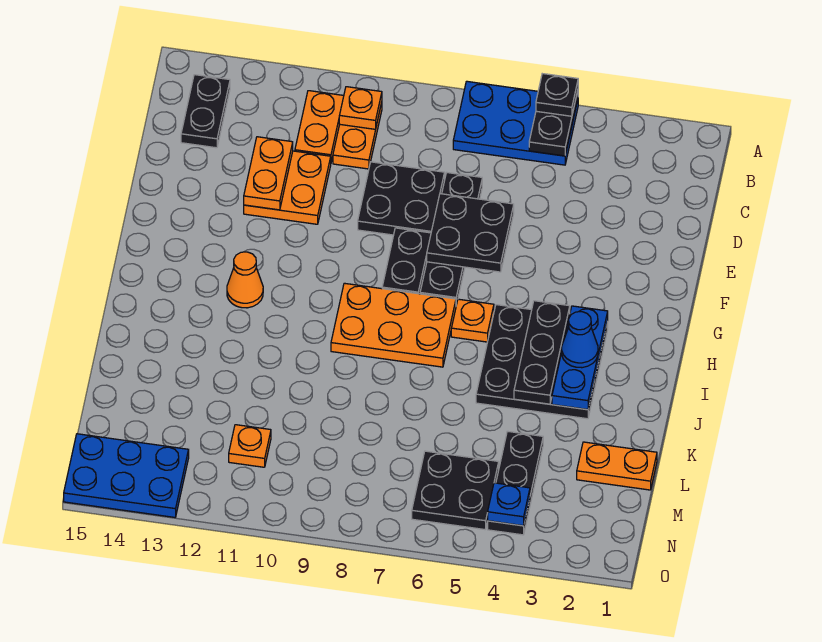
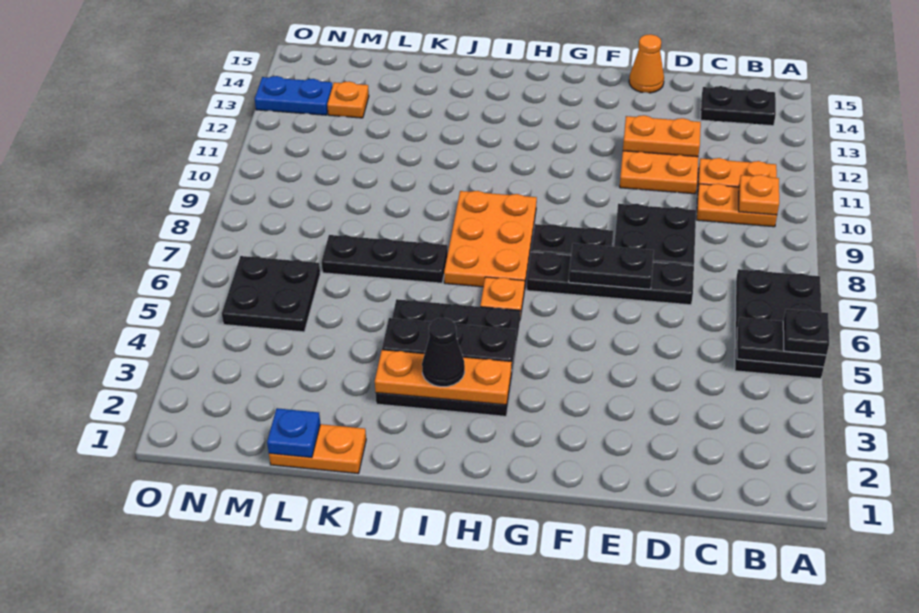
blue plate A5:B7 level 1 -> black plate A5:B7 level 1
black plate E6:F7 level 2 -> black plate E7:F7 level 2
blue plate H3:J3 level 2 -> orange plate H3:J3 level 2
orange cone H12 level 1 -> orange cone E15 level 1
blue cone I3 level 3 -> black cone I3 level 3
orange plate L1:L2 level 1 -> orange plate K1:L1 level 1
black plate L4:N4 level 1 -> black plate J7:L7 level 1
orange plate M11 level 1 -> orange plate M13 level 1
blue plate N4 level 2 -> blue plate L1 level 2
blue plate N13:O15 level 1 -> blue plate N13:O13 level 1

